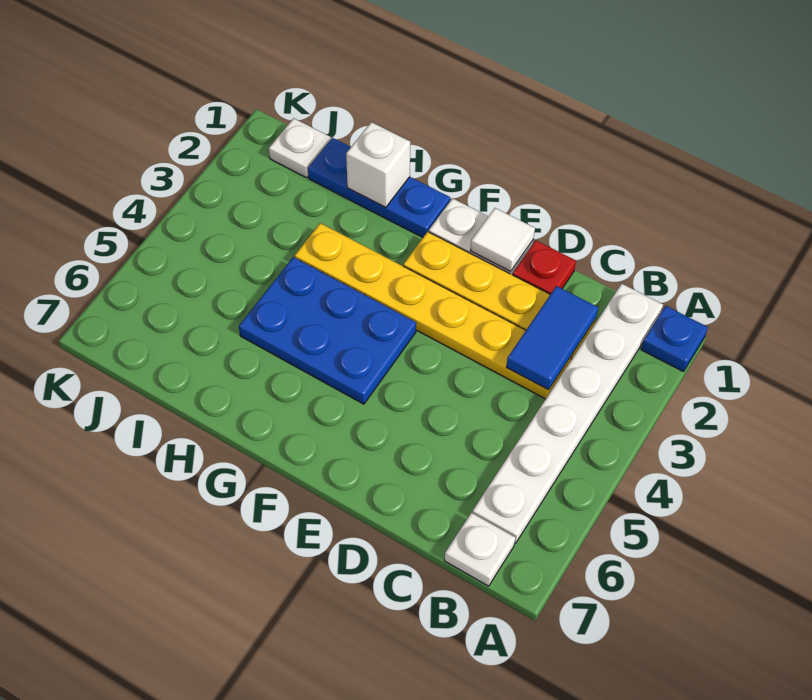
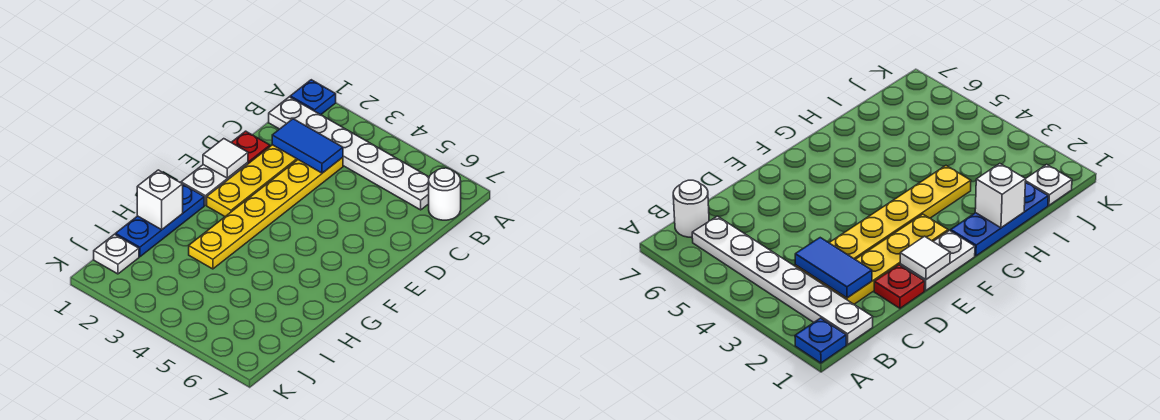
white plate B7 level 1 -> white round brick B7 level 1
blue plate F4:H5 level 1 -> none

